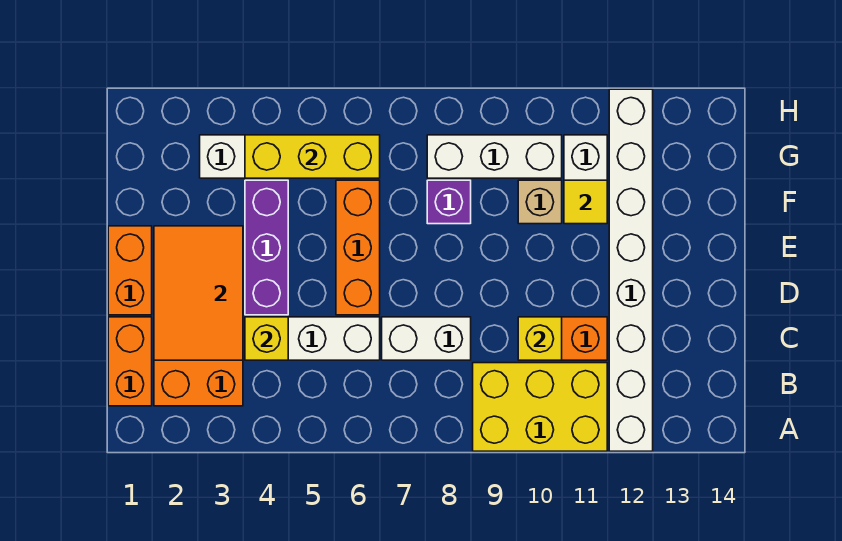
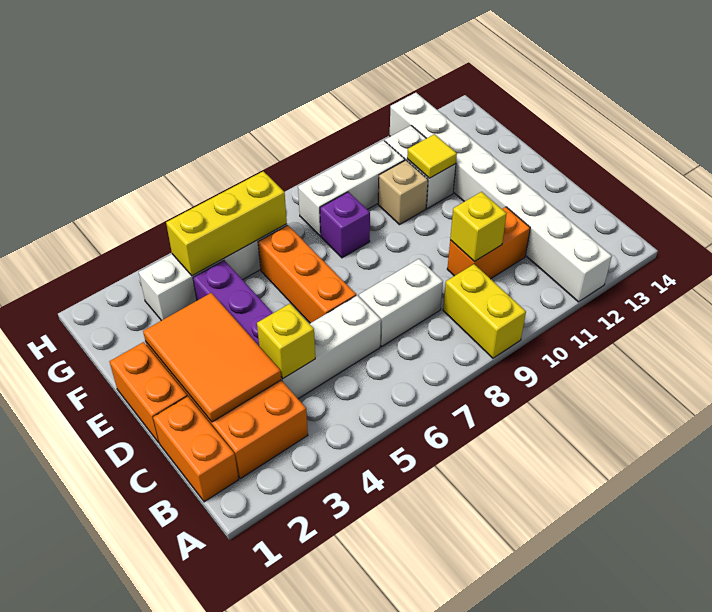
yellow brick A9:B11 level 1 -> yellow brick A9:B9 level 1

